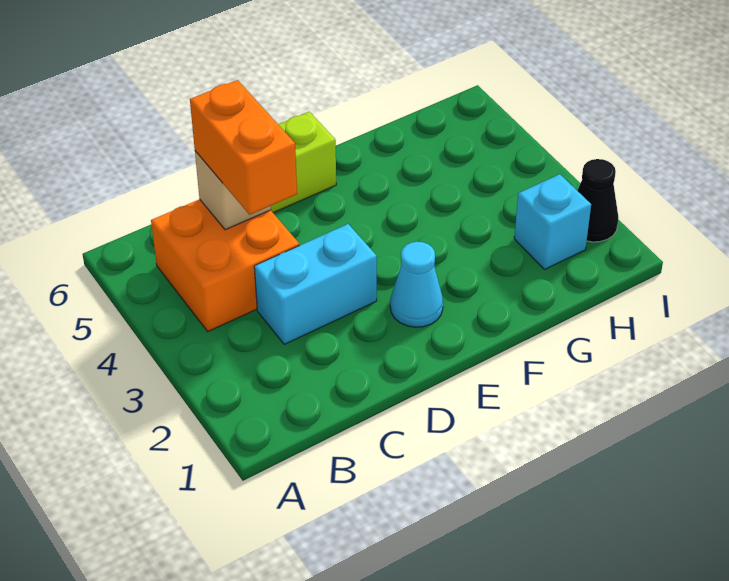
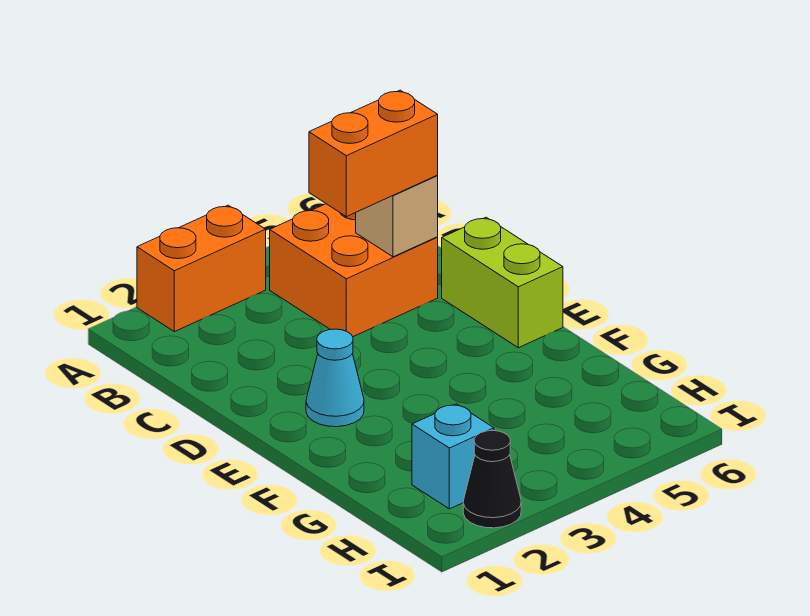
none -> orange brick A2:A3 level 1
cyan brick C3:D3 level 1 -> none

